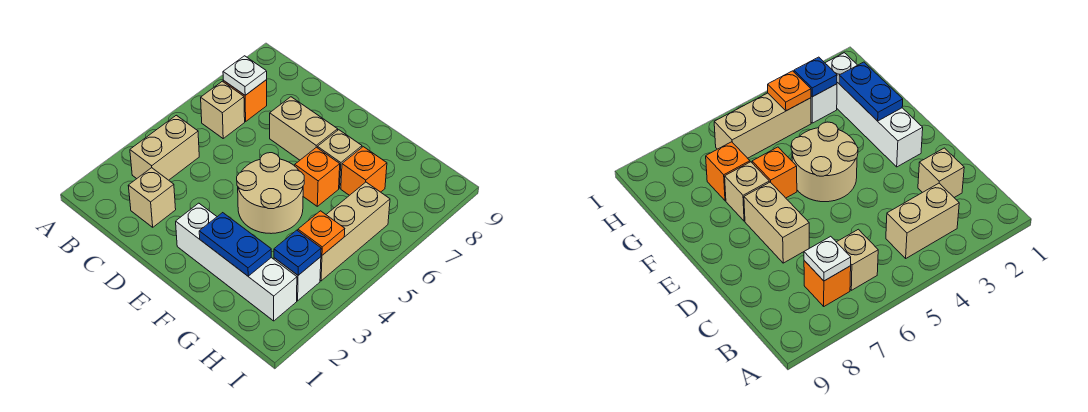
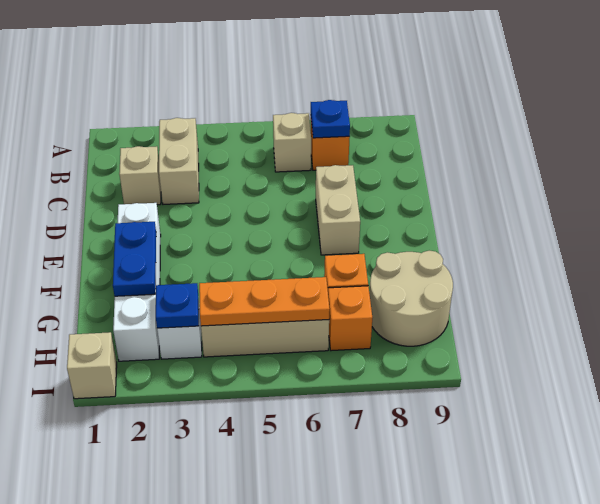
tan brick B3:B4 level 1 -> tan brick B3:C3 level 1
white plate B7 level 2 -> blue plate B7 level 2
tan round brick E4:F5 level 1 -> tan round brick G8:H9 level 1
orange brick F6 level 1 -> orange brick H7 level 1
tan brick F7 level 1 -> tan brick I1 level 1
orange plate H4 level 2 -> orange plate H4:H6 level 2

